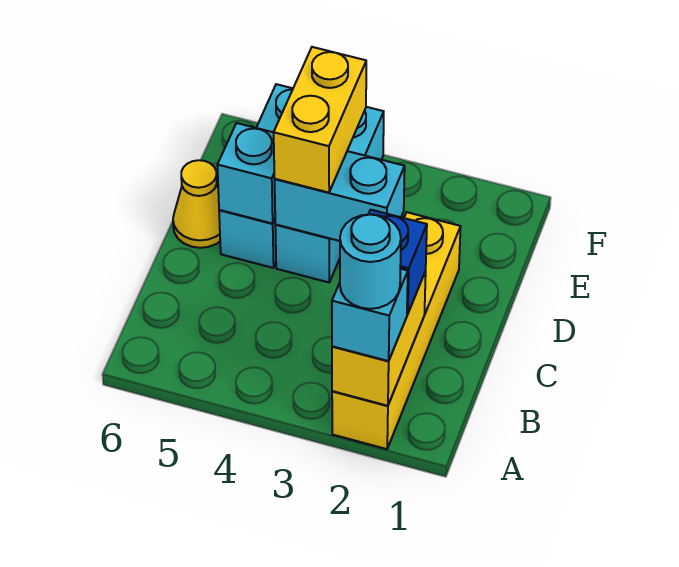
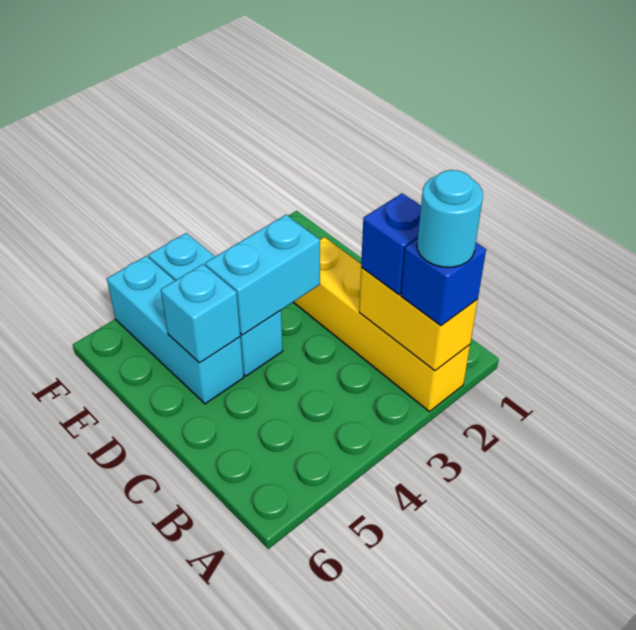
cyan brick A2 level 3 -> blue brick A2 level 3
yellow brick D4:E4 level 3 -> none
yellow cone D6 level 1 -> none

